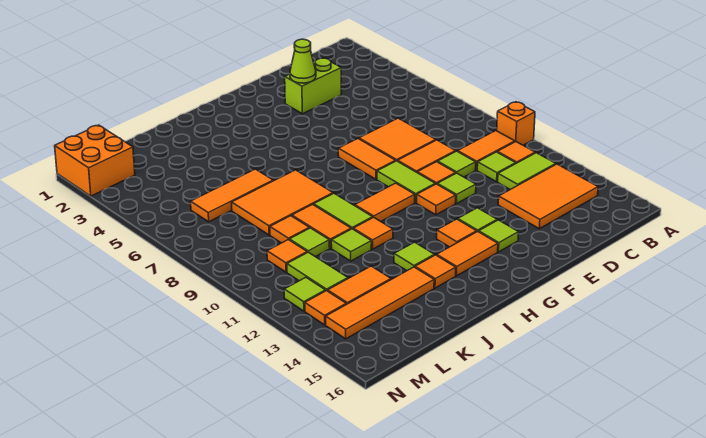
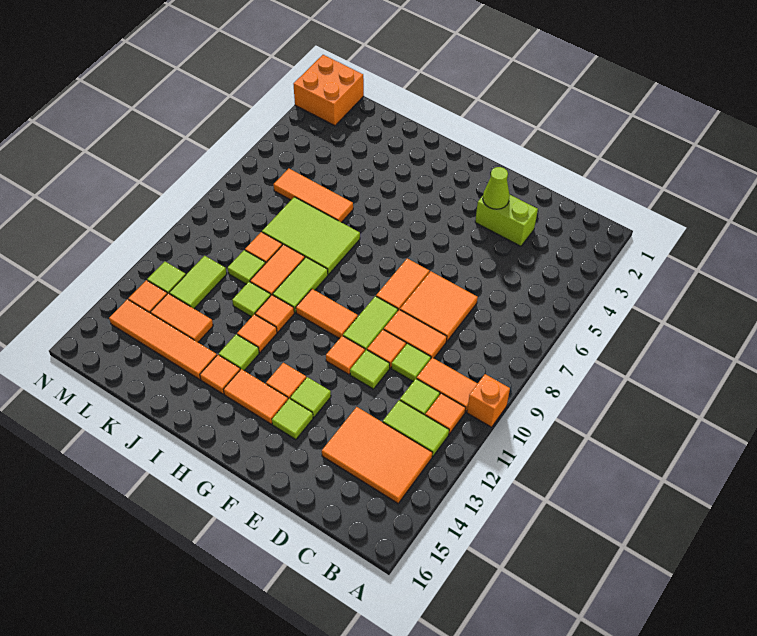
orange tile I7:K8 level 1 -> lime tile I7:K8 level 1
orange tile L10 level 1 -> orange tile I12 level 1

